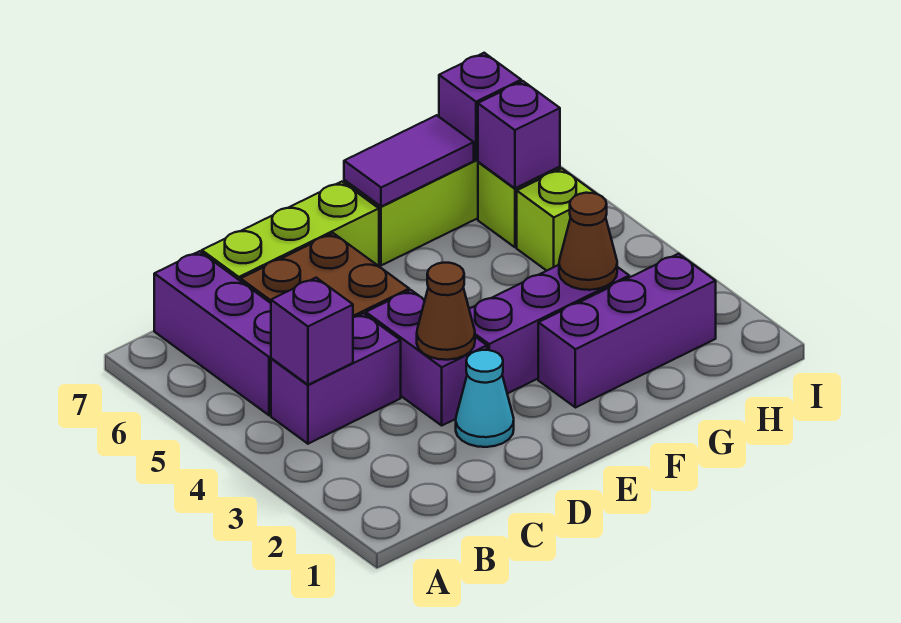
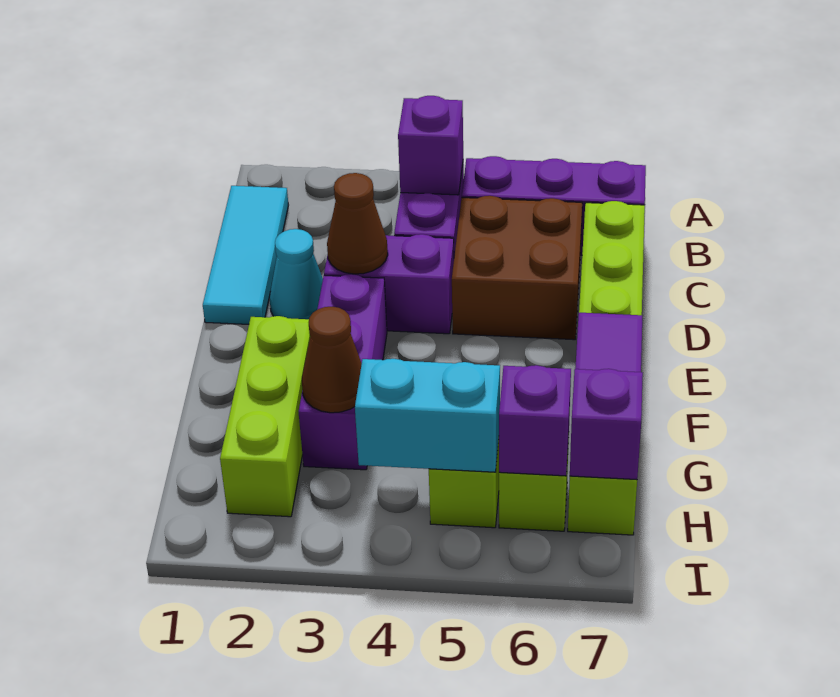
none -> cyan tile B1:D1 level 1
purple brick F2:H2 level 1 -> lime brick F2:H2 level 1
none -> cyan brick H4:H5 level 2

